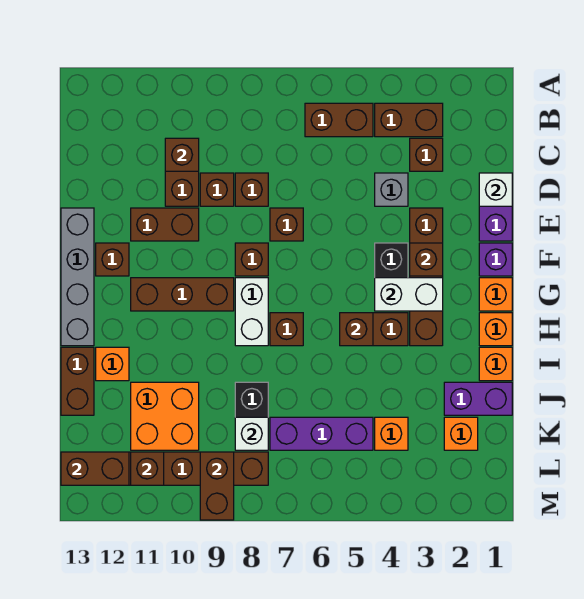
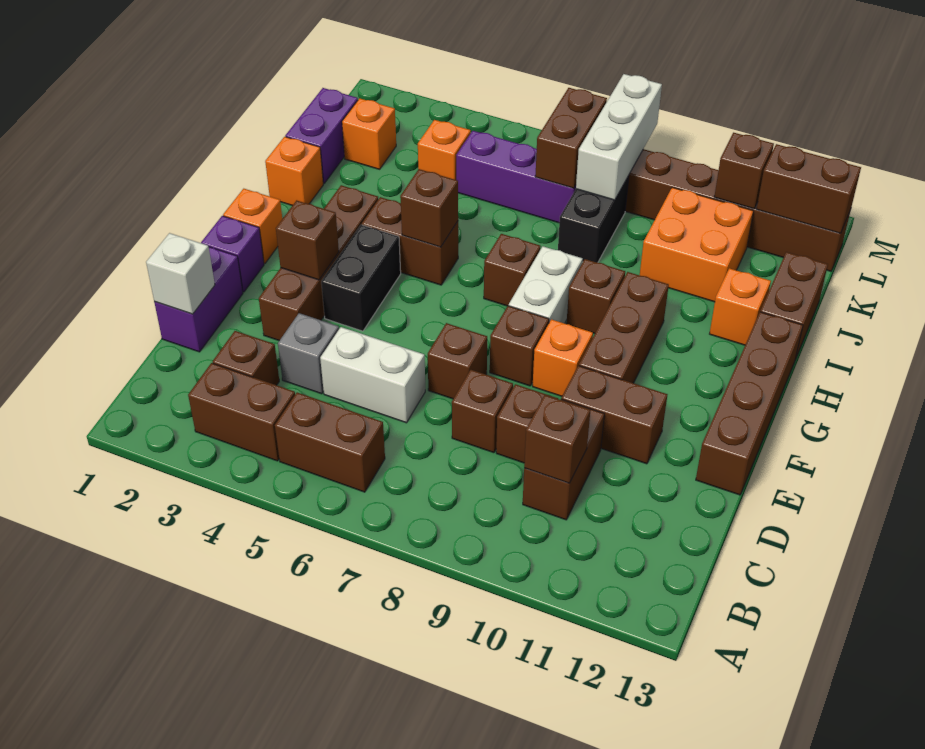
grey brick E13:H13 level 1 -> brown brick E13:H13 level 1
brown brick F12 level 1 -> brown brick H9 level 1
white brick G3:G4 level 2 -> white brick D5:D6 level 1
brown brick G9:G11 level 1 -> brown brick F10:H10 level 1
orange brick H1 level 1 -> orange brick F9 level 1
purple brick J1:J2 level 1 -> purple brick J1:K1 level 1
white brick K8 level 2 -> white brick K8:M8 level 2
brown brick L9:M9 level 2 -> brown brick K7:L7 level 2

